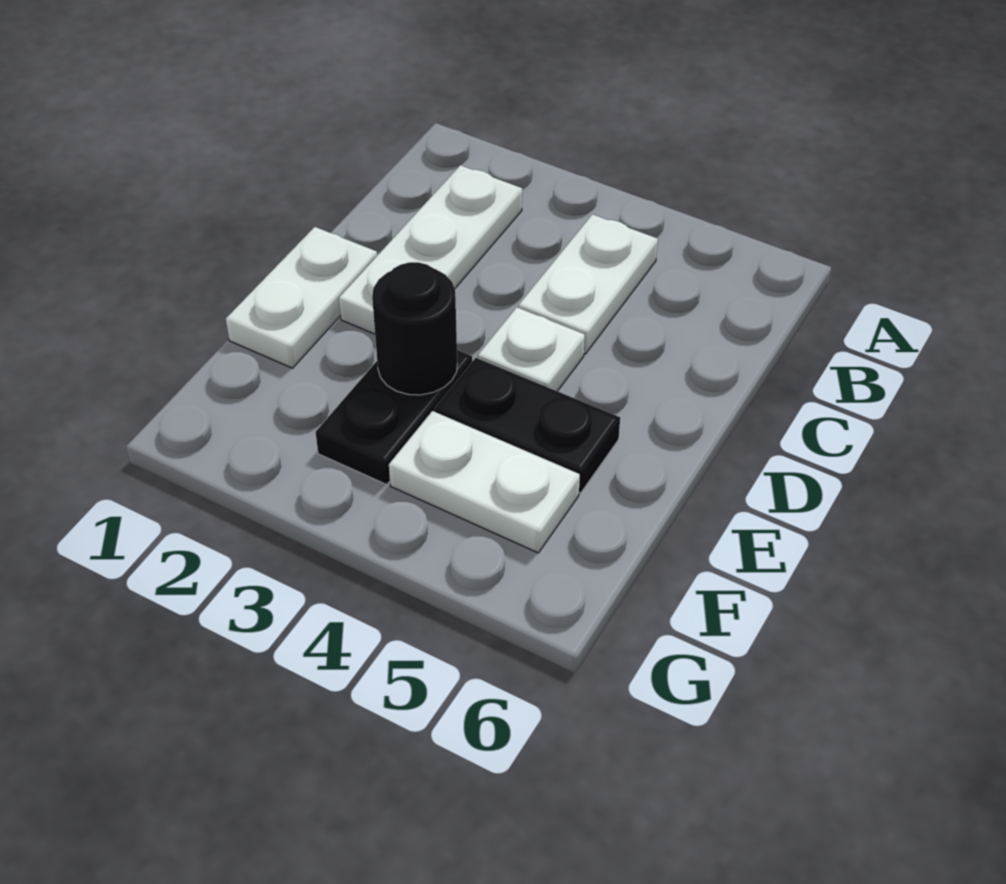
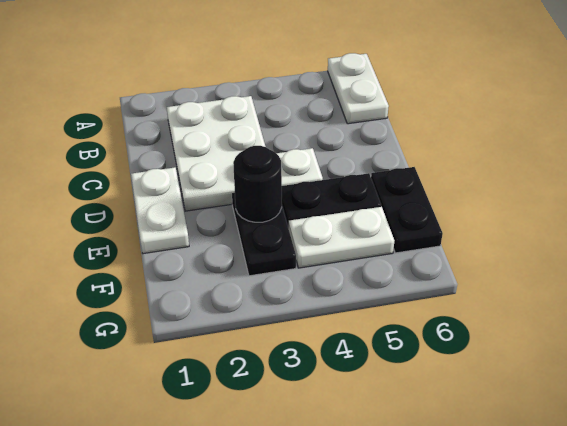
white plate B2:D2 level 1 -> white plate B2:D3 level 1
white plate B4:C4 level 1 -> white plate A6:B6 level 1
none -> black plate E6:F6 level 1

